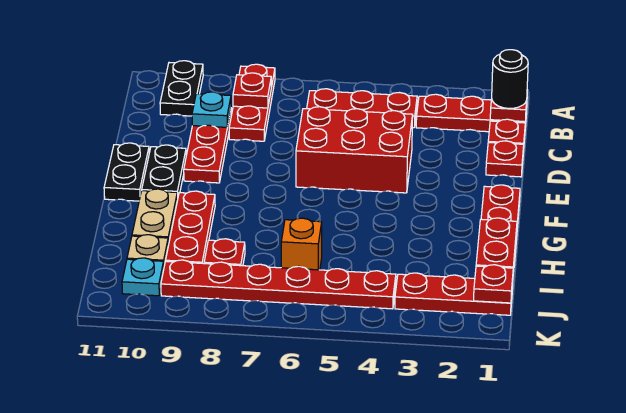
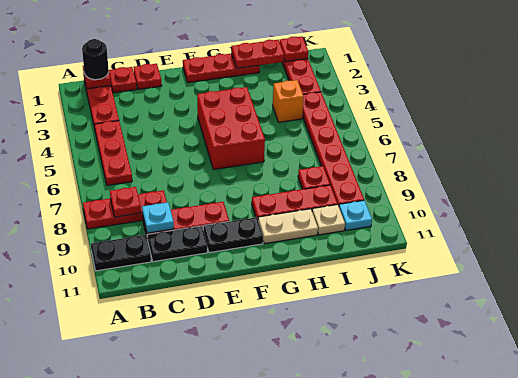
red brick D4:E6 level 1 -> red brick F4:G6 level 1
black plate E11:F11 level 1 -> black plate C10:D10 level 1
orange brick I6 level 1 -> orange brick I4 level 1

